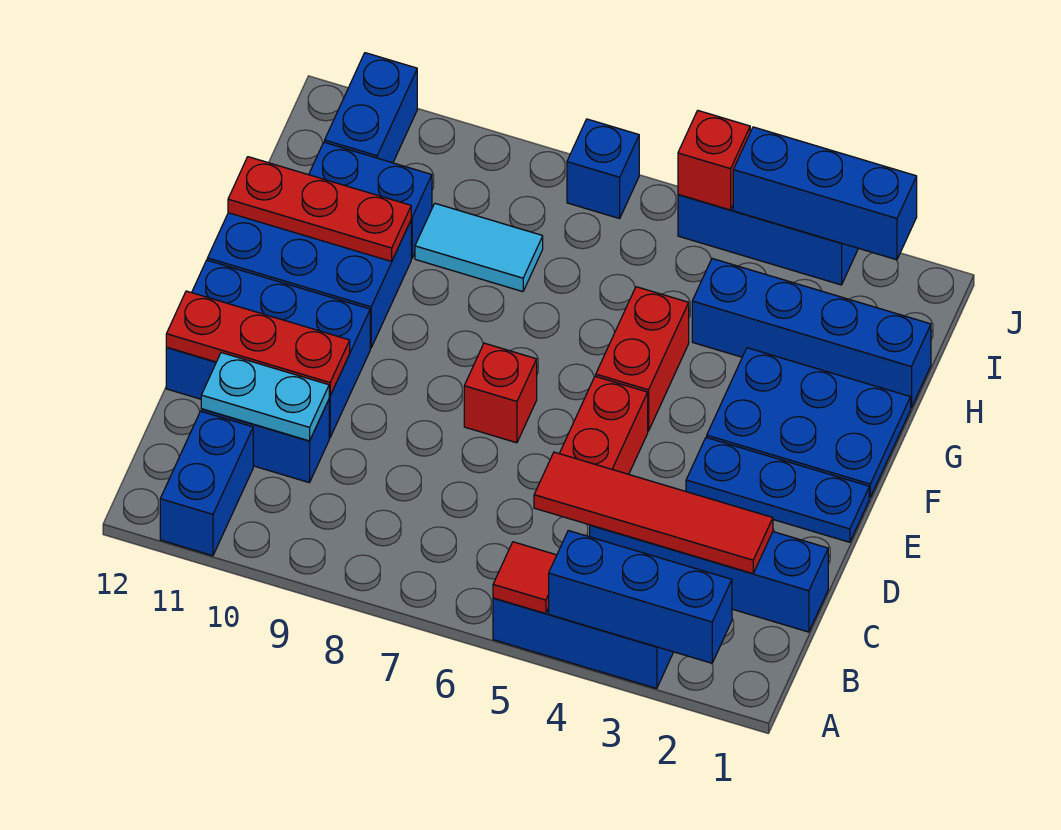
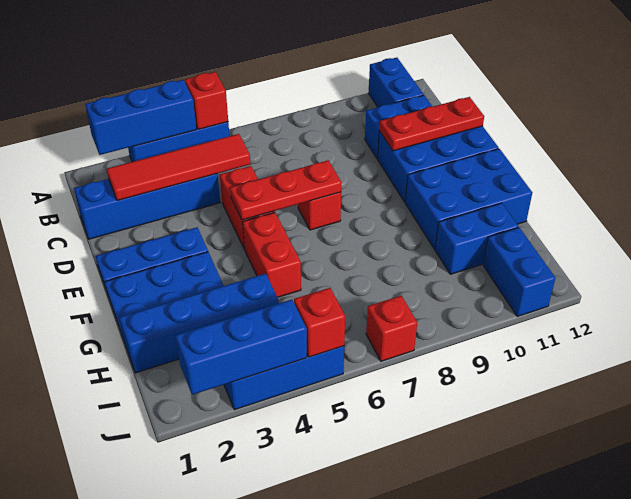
red tile A5 level 2 -> red brick A5 level 2
cyan plate C10:C11 level 2 -> none
red plate G10:G12 level 2 -> red plate E5:E7 level 2
cyan tile H8:H9 level 1 -> none
blue brick J7 level 1 -> red brick J7 level 1

